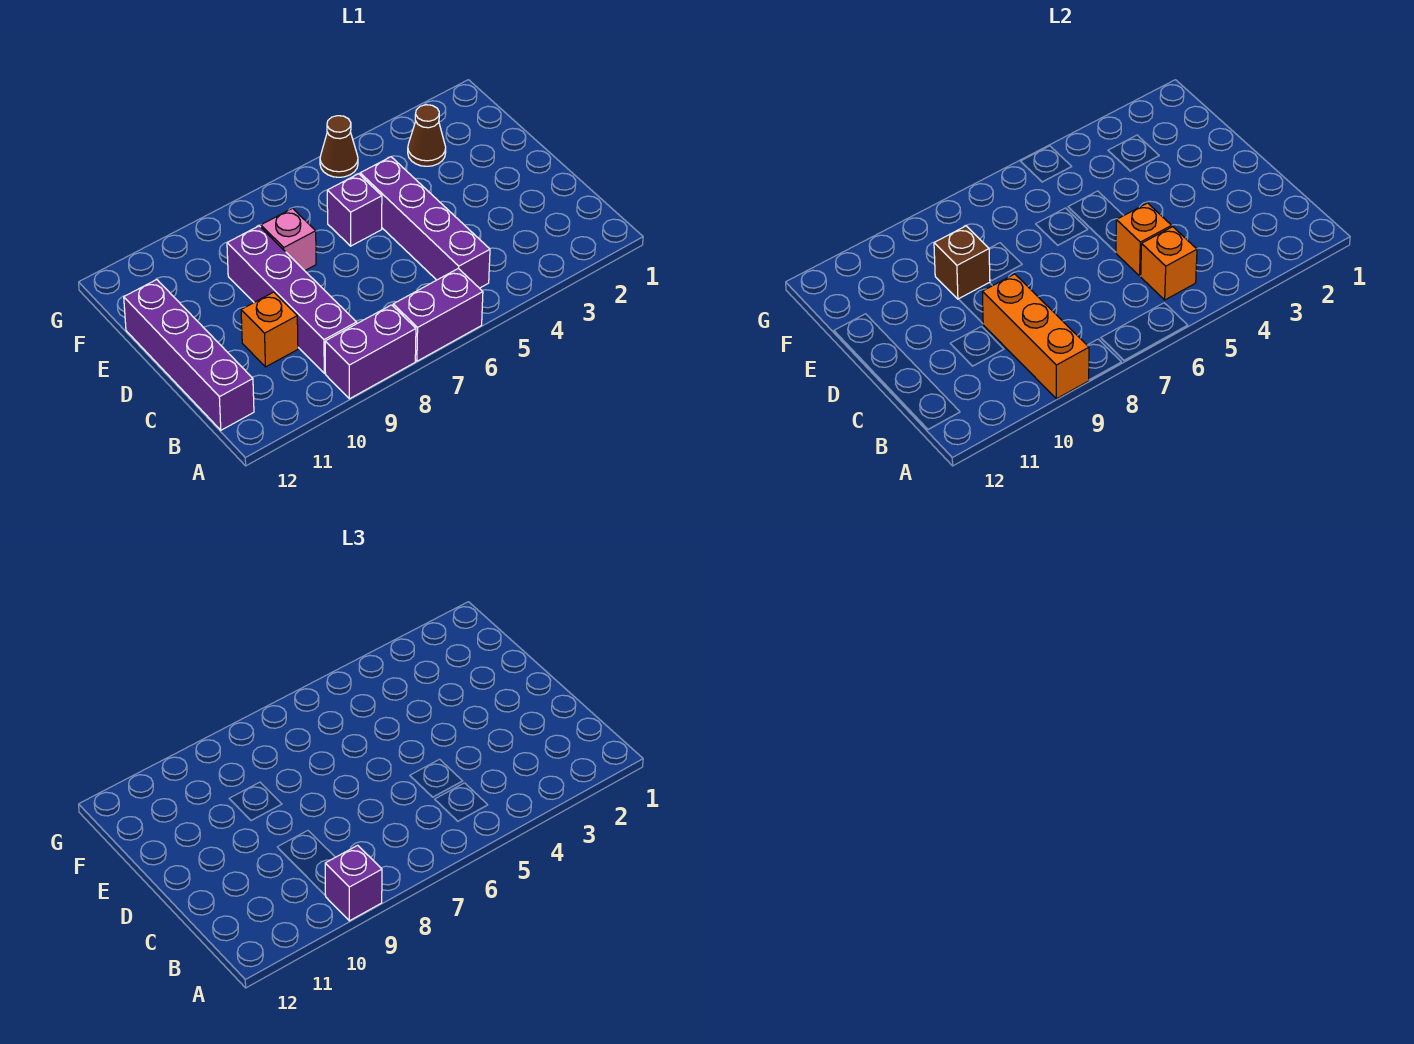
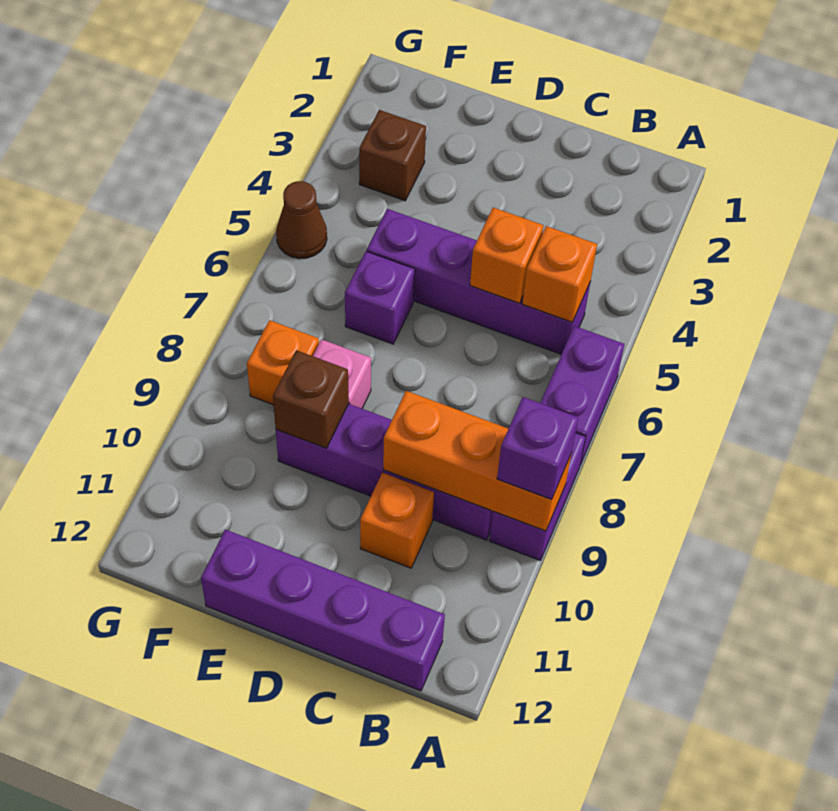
brown cone F3 level 1 -> brown brick F3 level 1
none -> orange brick F8 level 1

